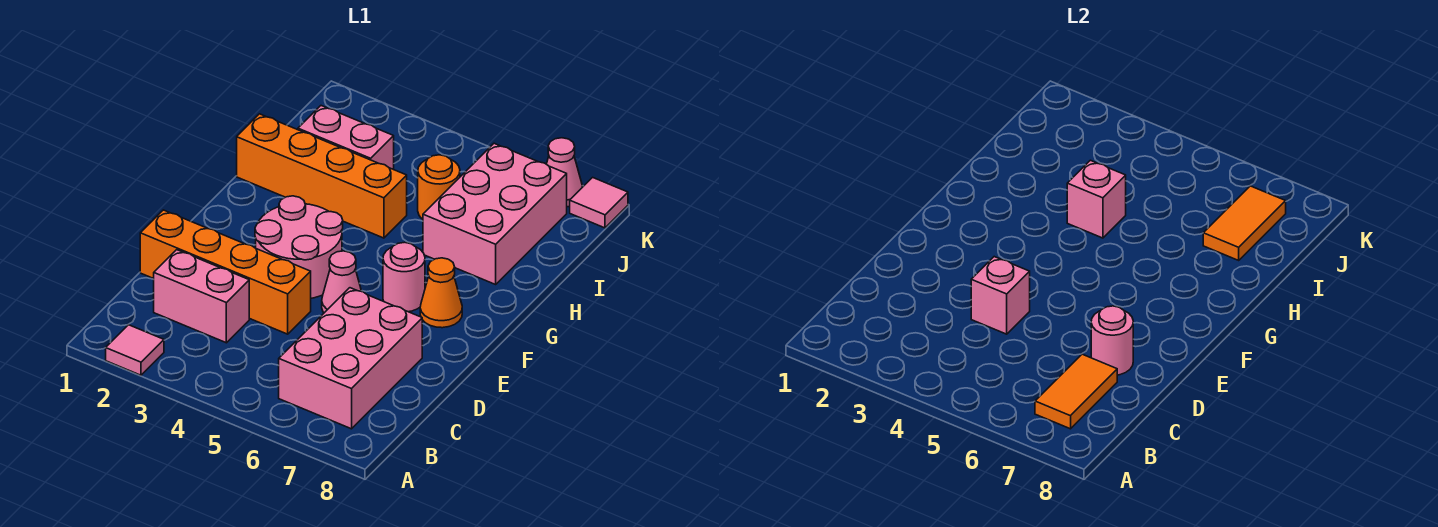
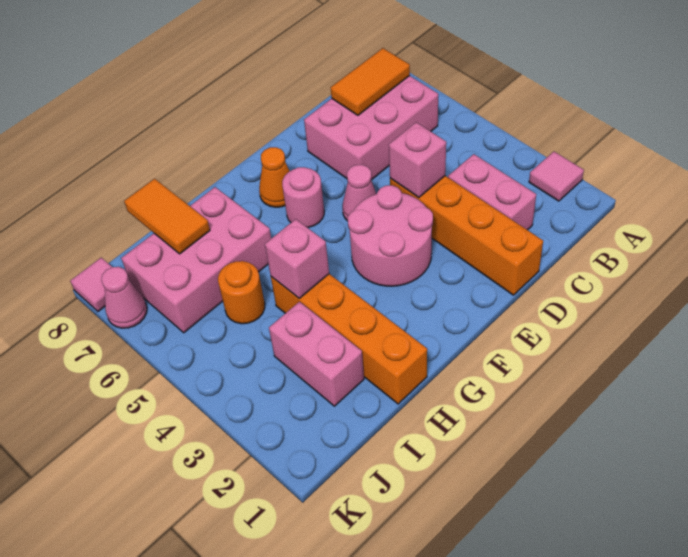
pink round brick D7 level 2 -> none
orange tile I7:J7 level 2 -> orange tile I7:I8 level 2

